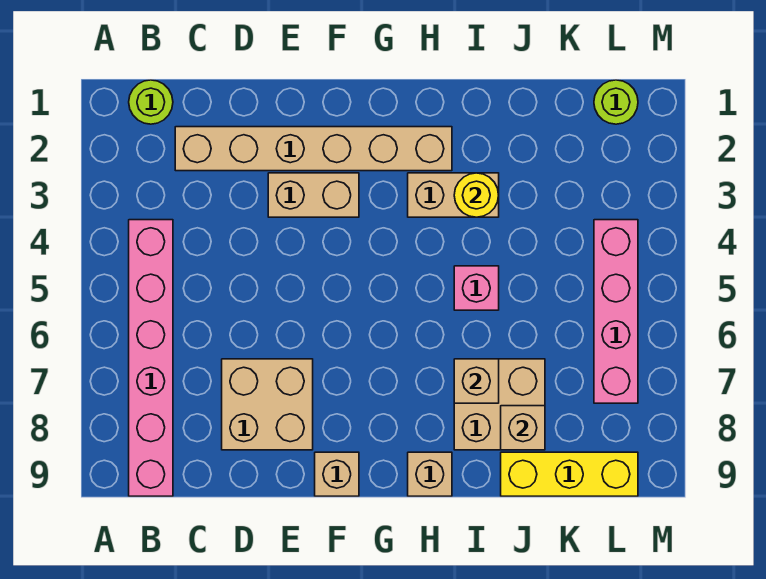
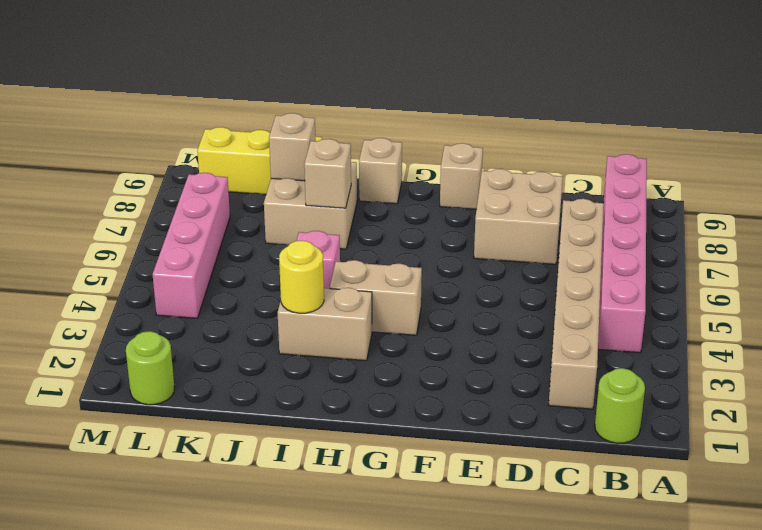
tan brick C2:H2 level 1 -> tan brick C2:C7 level 1
tan brick E3:F3 level 1 -> tan brick G4:H4 level 1

